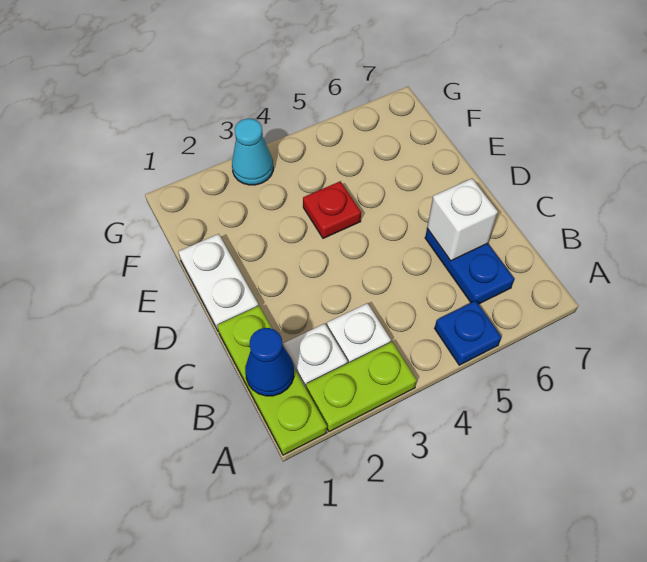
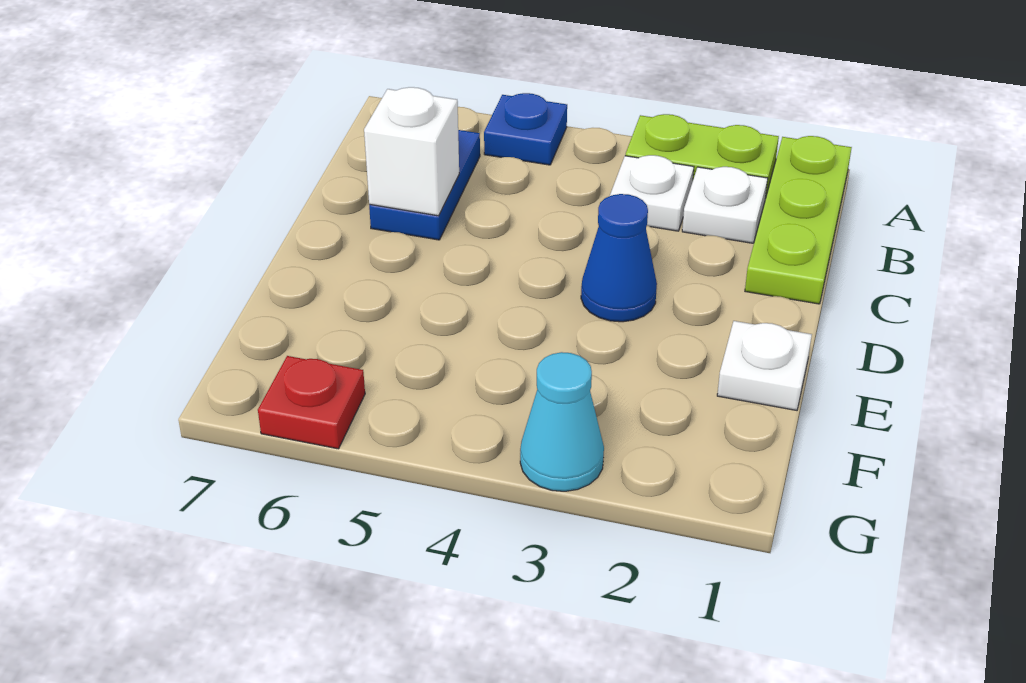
blue cone B1 level 2 -> blue cone D3 level 1
white plate D1:E1 level 1 -> white plate E1 level 1
red plate E4 level 1 -> red plate G6 level 1

